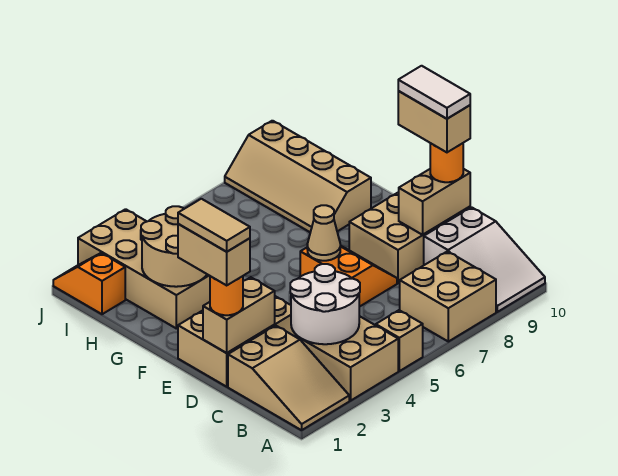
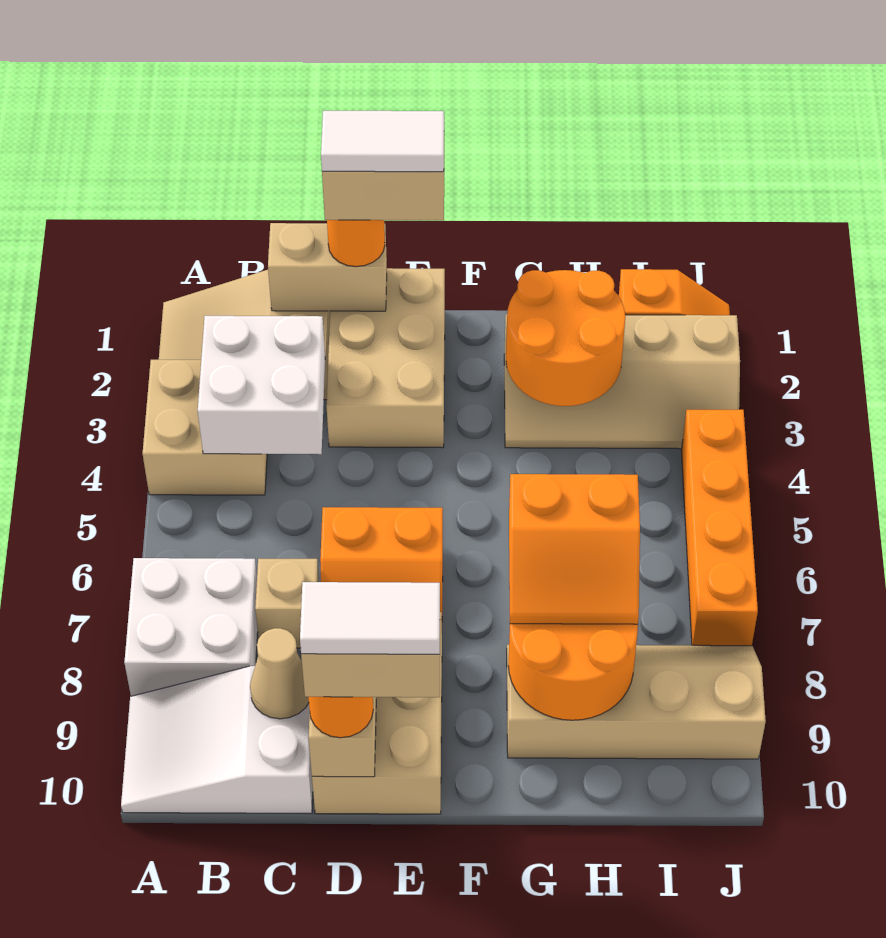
tan brick A5 level 1 -> tan brick C7 level 1
tan brick A7:B8 level 1 -> white brick A7:B8 level 1
white round brick B3:C4 level 2 -> white brick B3:C4 level 2
tan brick D1:D2 level 2 -> tan brick C1:D1 level 2
tan tile D1:E1 level 5 -> white tile D1:E1 level 5
tan cone E6 level 2 -> tan cone C9 level 2
tan brick G2:J3 level 1 -> tan slope G2:J3 level 1 top 2
tan round brick G2:H3 level 2 -> orange round brick G2:H3 level 2
none -> orange slope G7:H8 level 3 top 7
none -> orange round brick G8:H9 level 2
none -> orange brick J4:J7 level 1

